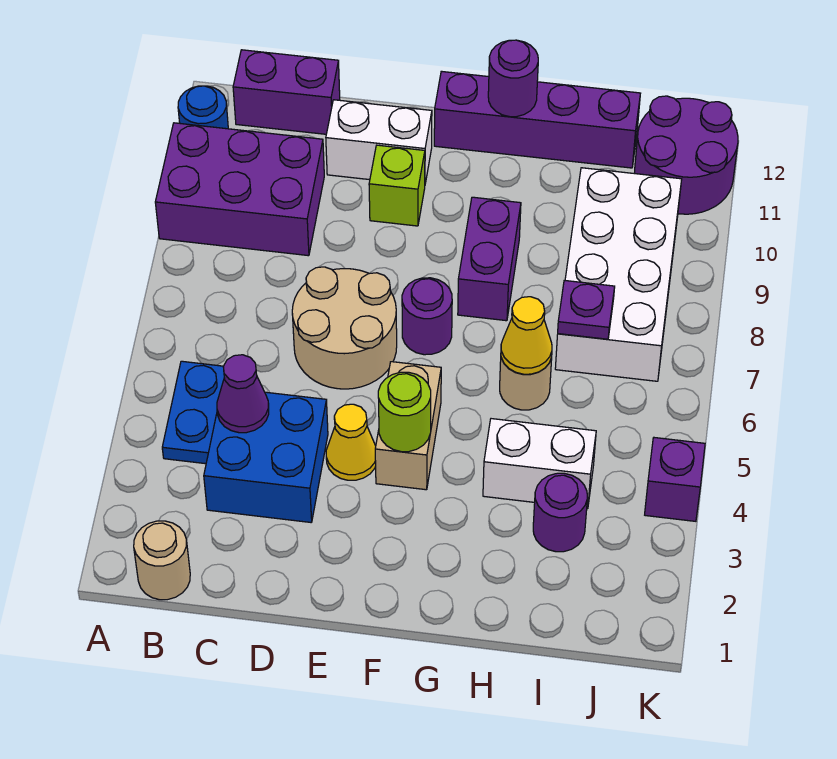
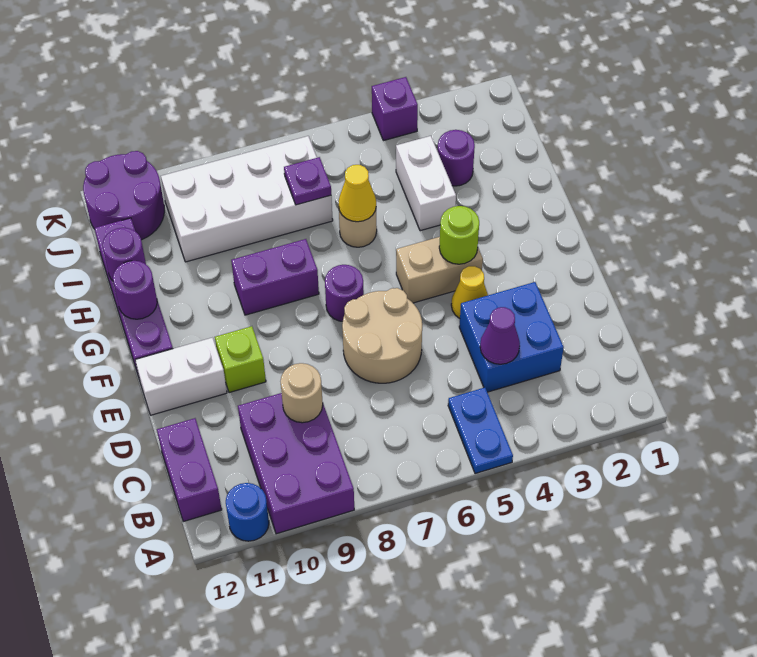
tan round brick B1 level 1 -> tan round brick C9 level 2
blue plate B4:B5 level 1 -> blue plate A5:B5 level 1
white brick D11:E11 level 1 -> white brick E11:E12 level 1
none -> purple round brick H12 level 2

